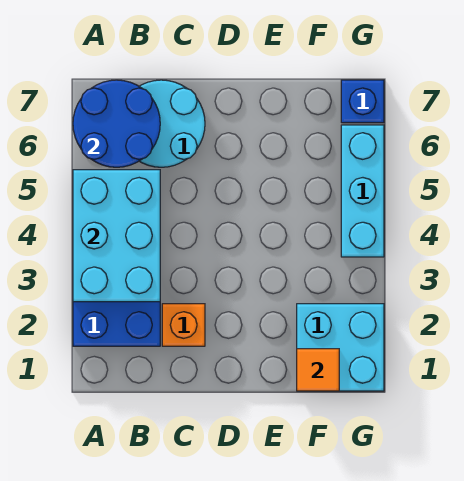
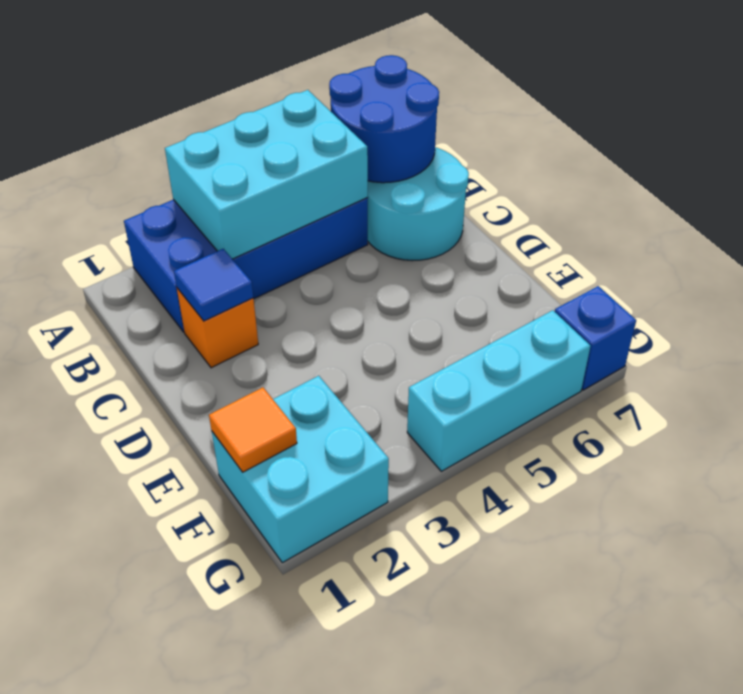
none -> blue tile C2 level 2

